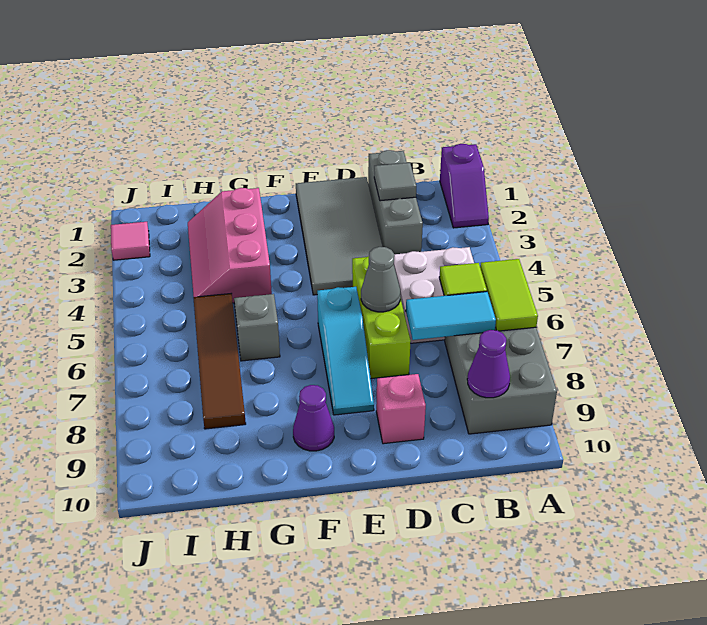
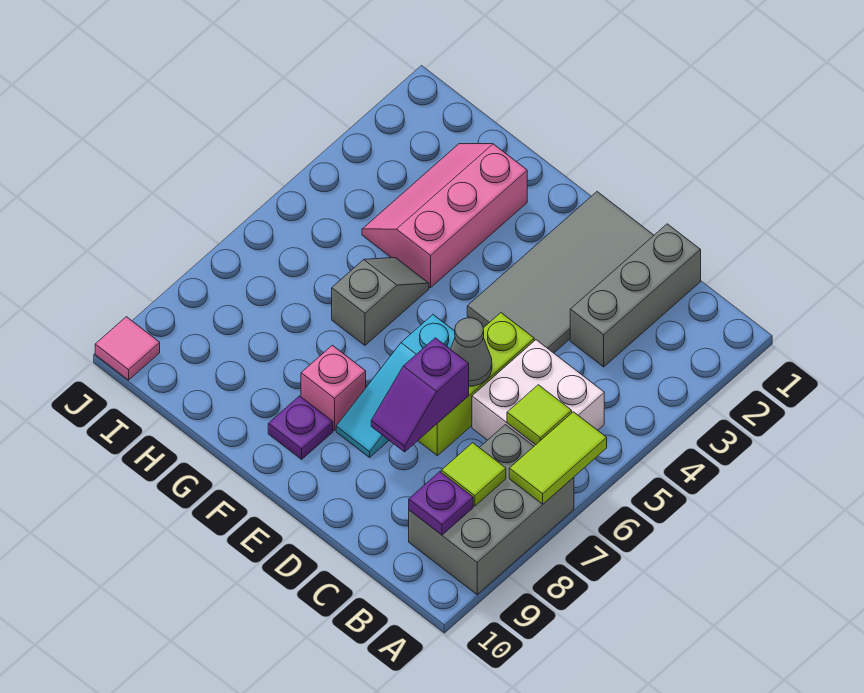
purple slope A1:A2 level 1 top 1 -> purple slope D7:D8 level 2 top 7
cyan tile B7:C7 level 2 -> none
none -> lime tile B8 level 2
purple cone B9 level 2 -> purple plate B9 level 2
grey tile C2 level 2 -> none
pink brick D9 level 1 -> pink brick F8 level 1
purple cone F9 level 1 -> purple plate F9 level 1
brown tile H5:H8 level 1 -> none
pink tile J2 level 1 -> pink tile J10 level 1

